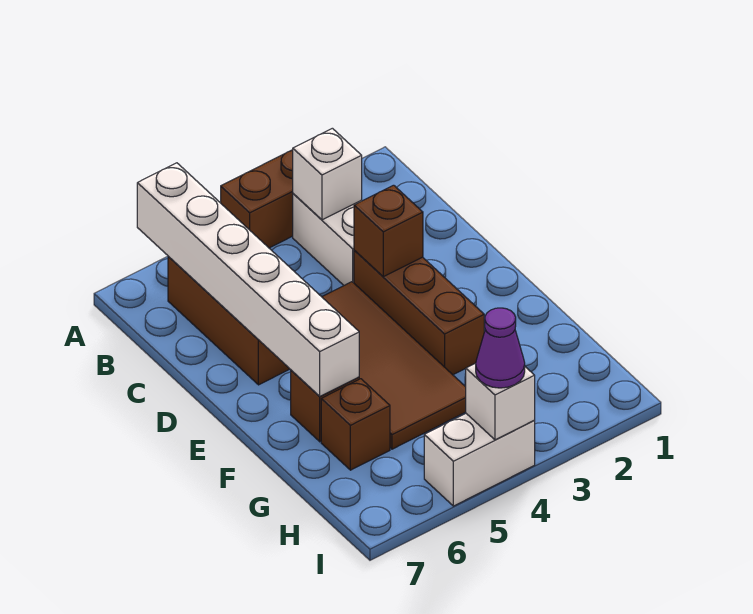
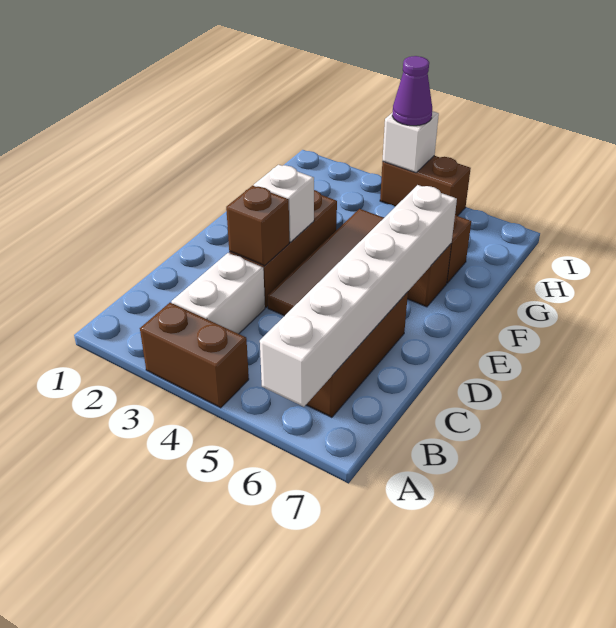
white brick B3 level 2 -> white brick E3 level 2
white brick I4:I5 level 1 -> brown brick I4:I5 level 1

